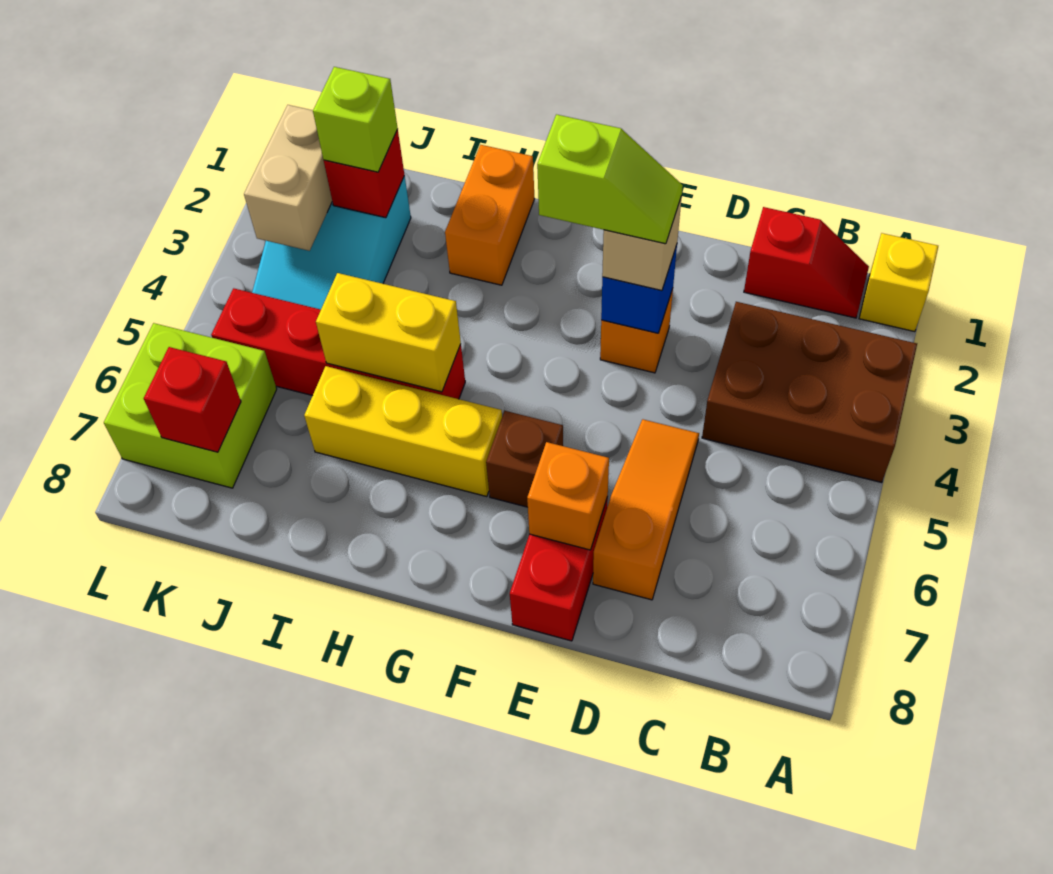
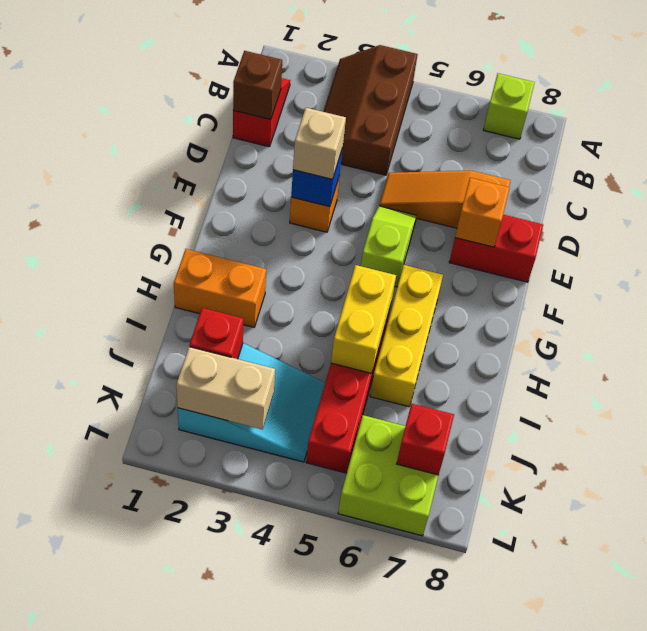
yellow brick A1 level 1 -> none
brown brick A3:C4 level 1 -> brown slope A3:C4 level 1 top 4
lime slope E3:F3 level 4 top F -> lime slope E5:F5 level 1 top F
brown brick F6 level 1 -> brown brick C1 level 2
lime brick J2 level 3 -> lime brick A7 level 1

